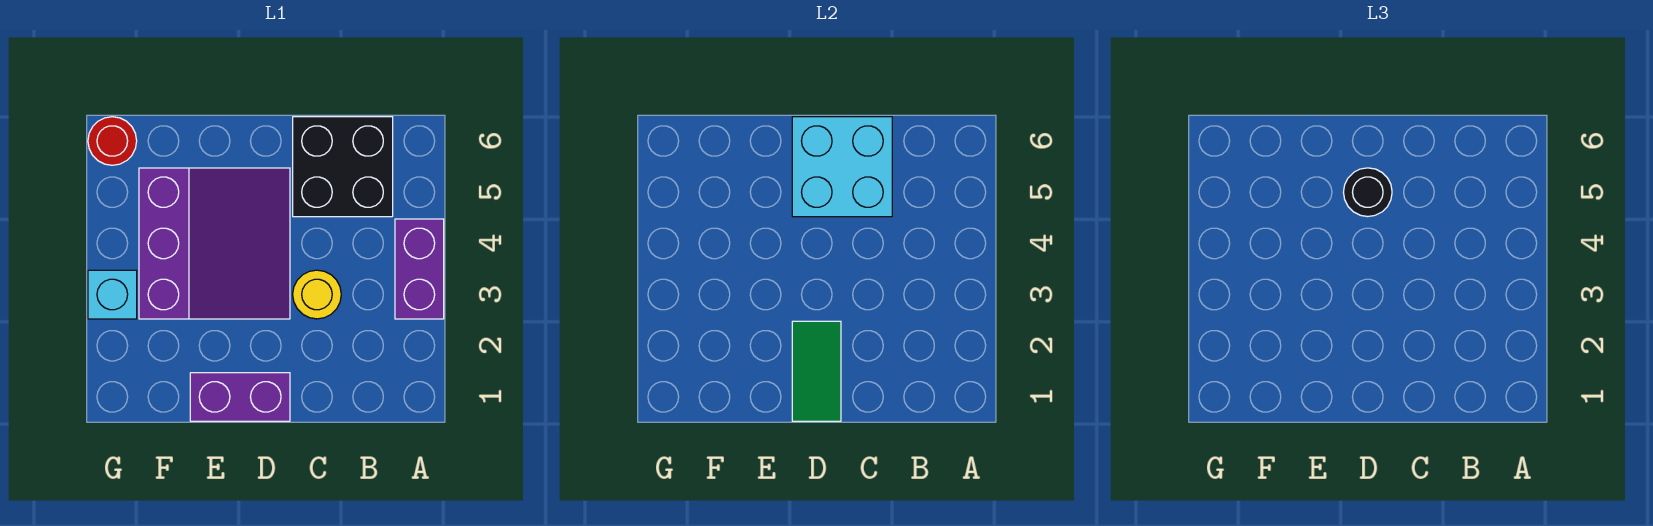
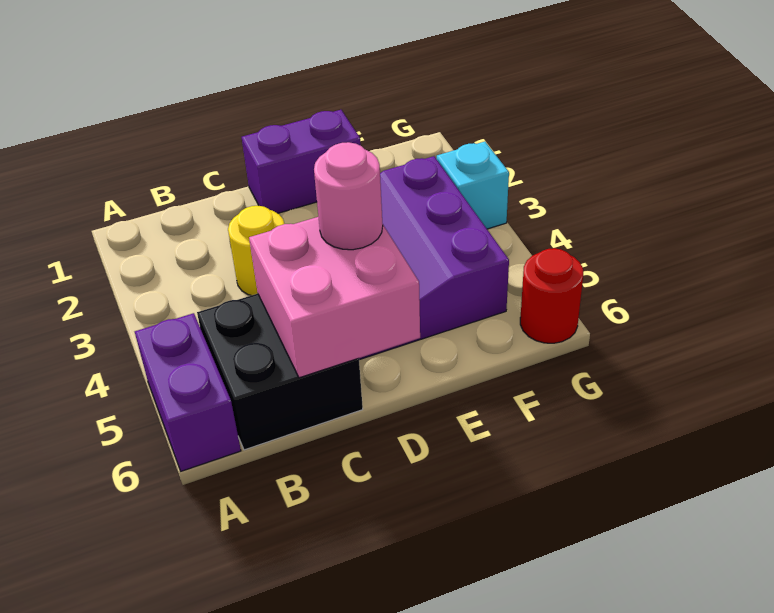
purple brick A3:A4 level 1 -> purple brick A5:A6 level 1
cyan brick C5:D6 level 2 -> pink brick C5:D6 level 2
green tile D1:D2 level 2 -> none
black round brick D5 level 3 -> pink round brick D5 level 3

